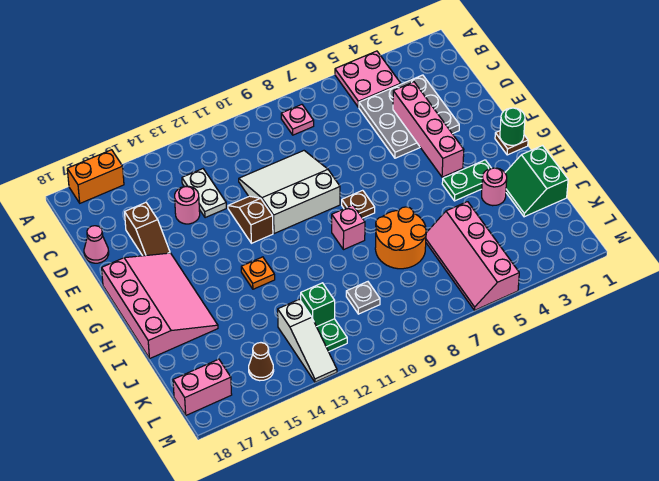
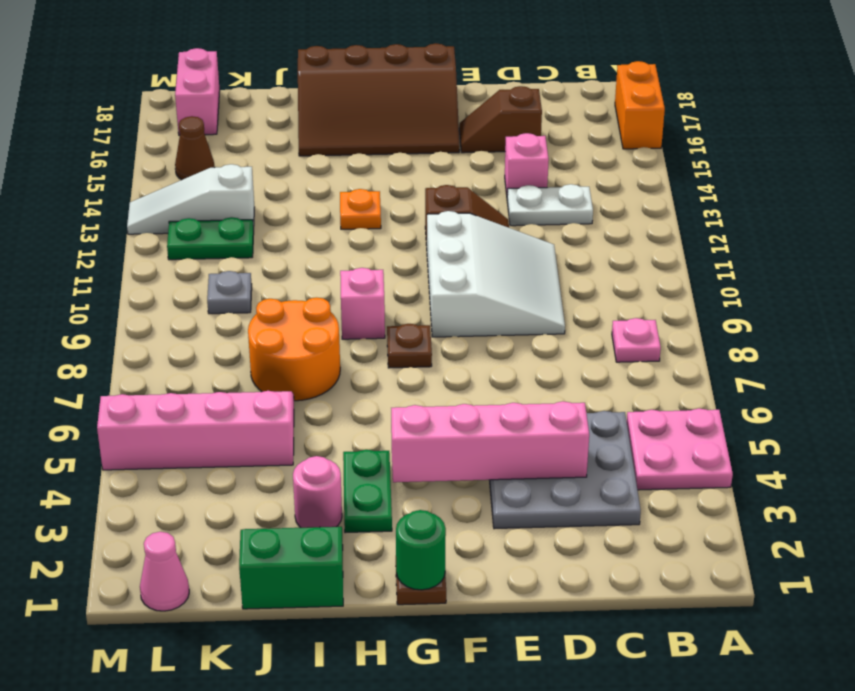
pink round brick D14 level 1 -> pink brick D14 level 1
pink cone D18 level 1 -> pink cone L1 level 1
pink slope F16:I18 level 1 top 18 -> brown slope F16:I18 level 1 top 18
green brick K12 level 2 -> none

